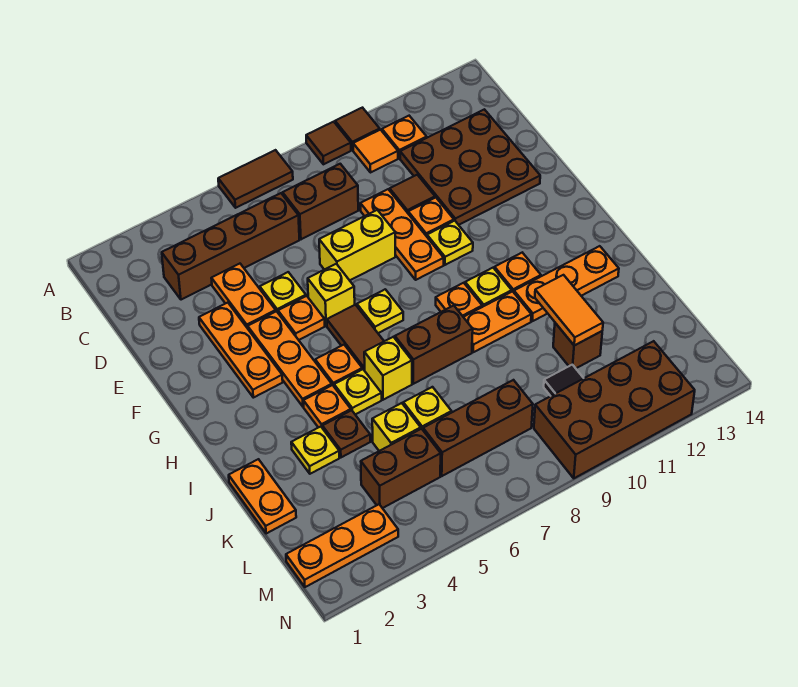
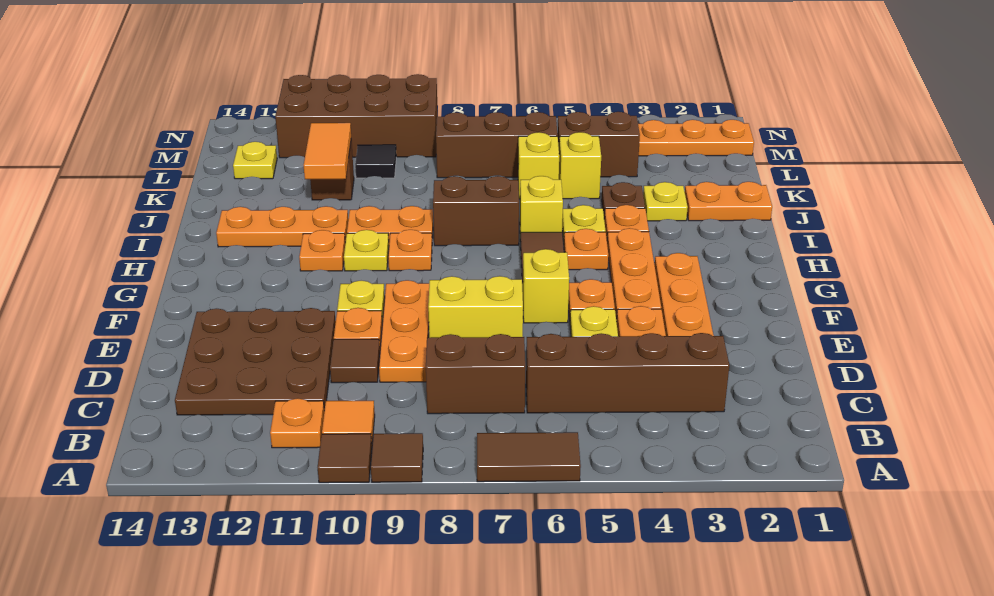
yellow plate G7 level 1 -> yellow plate L13 level 1
orange plate J1:K1 level 1 -> orange plate J1:J2 level 1

